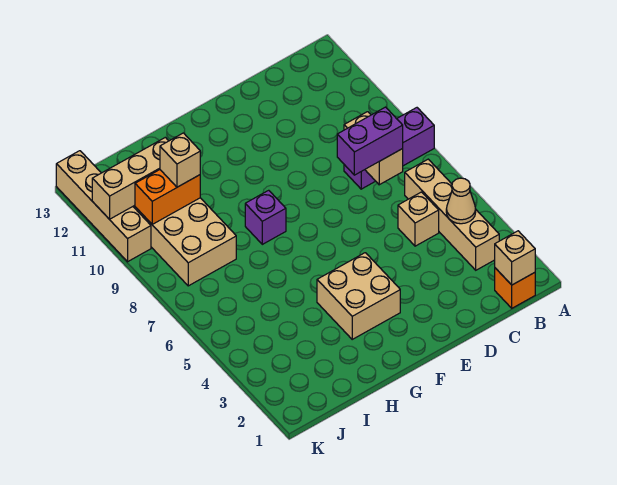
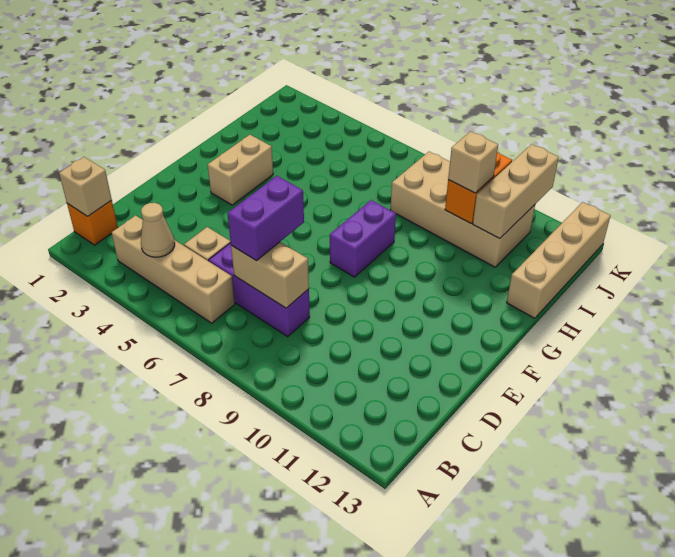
purple brick A8:C8 level 1 -> purple brick C6:C8 level 1
tan brick F3:G4 level 1 -> tan brick F3:G3 level 1
purple brick G8 level 1 -> purple brick F8:G8 level 1
tan brick K10:K13 level 1 -> tan brick H13:K13 level 1

